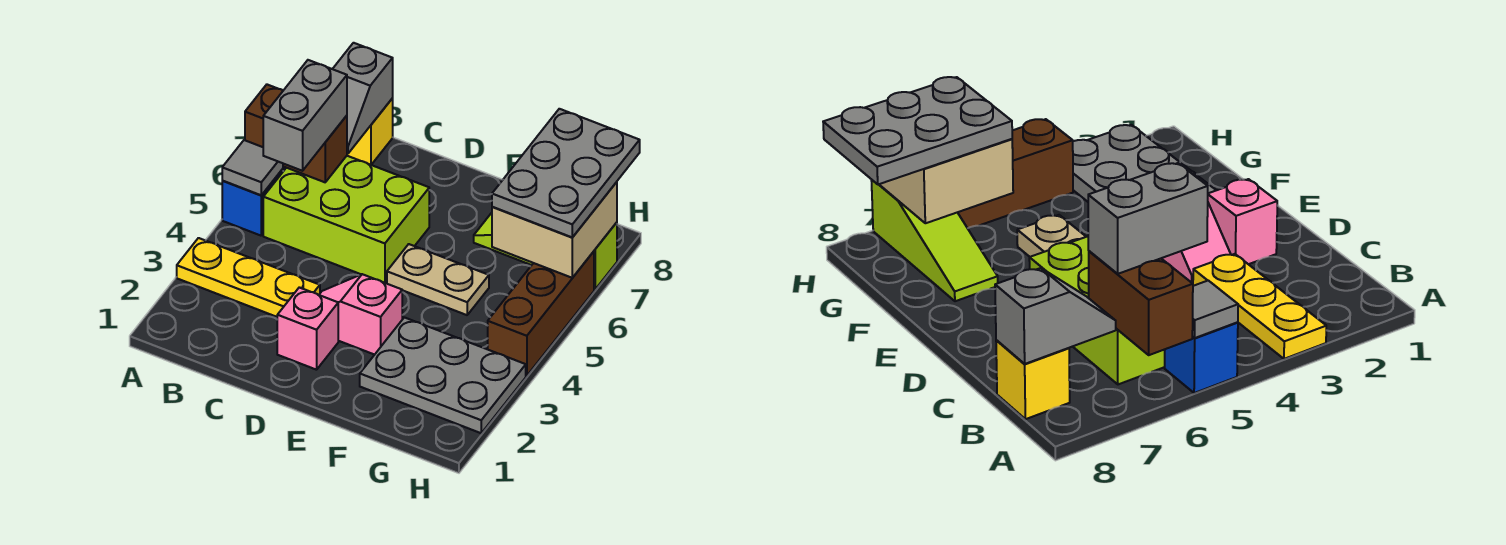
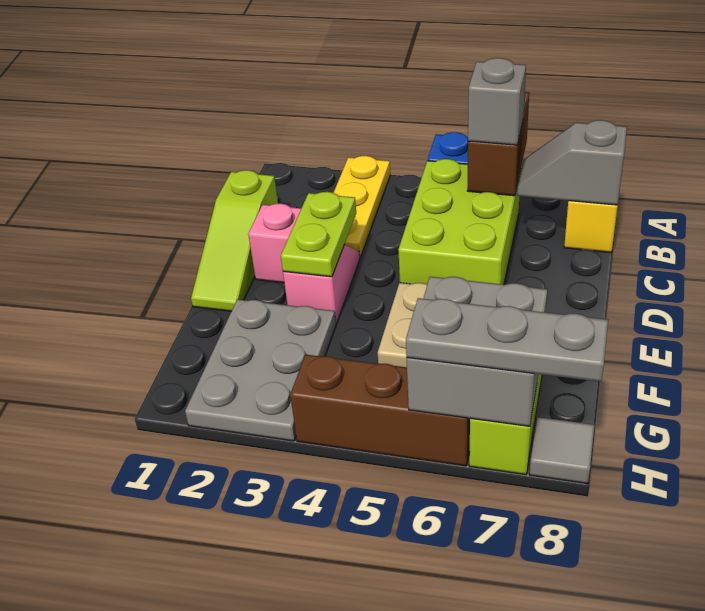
grey tile A5 level 2 -> grey tile H8 level 1
grey brick B5:B6 level 3 -> grey brick B6 level 3
none -> lime slope C1:E1 level 1 top C
none -> lime plate D3:E3 level 2
tan brick G6:H7 level 2 -> grey brick G6:H7 level 2
grey plate G6:H8 level 3 -> grey plate H6:H8 level 3

